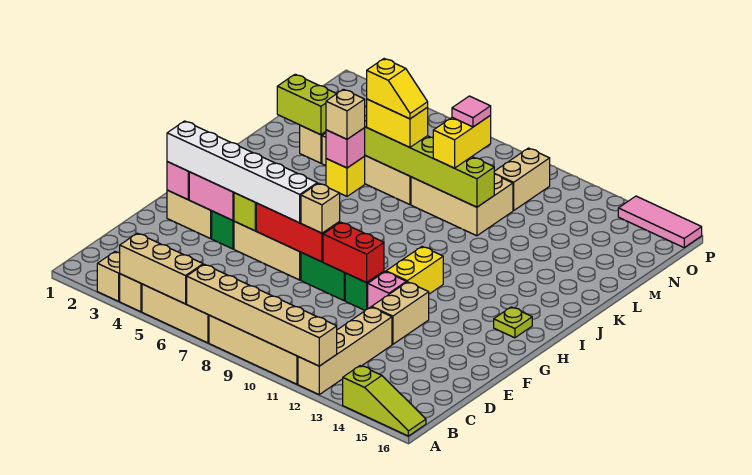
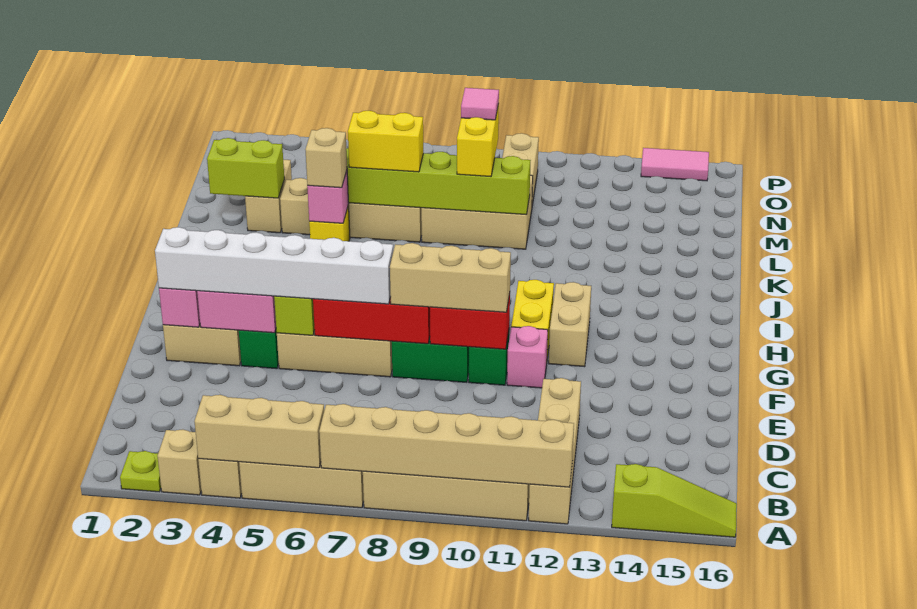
tan brick E12:F12 level 1 -> tan brick G12:H12 level 1
tan brick F8 level 3 -> tan brick F8:F10 level 3
lime plate H15 level 1 -> lime plate A2 level 1
yellow slope L6:L7 level 4 top 6 -> none
pink tile P14:P16 level 1 -> pink tile P14:P15 level 1

